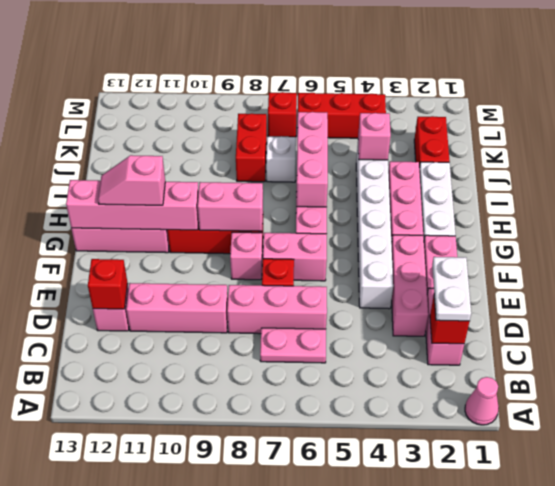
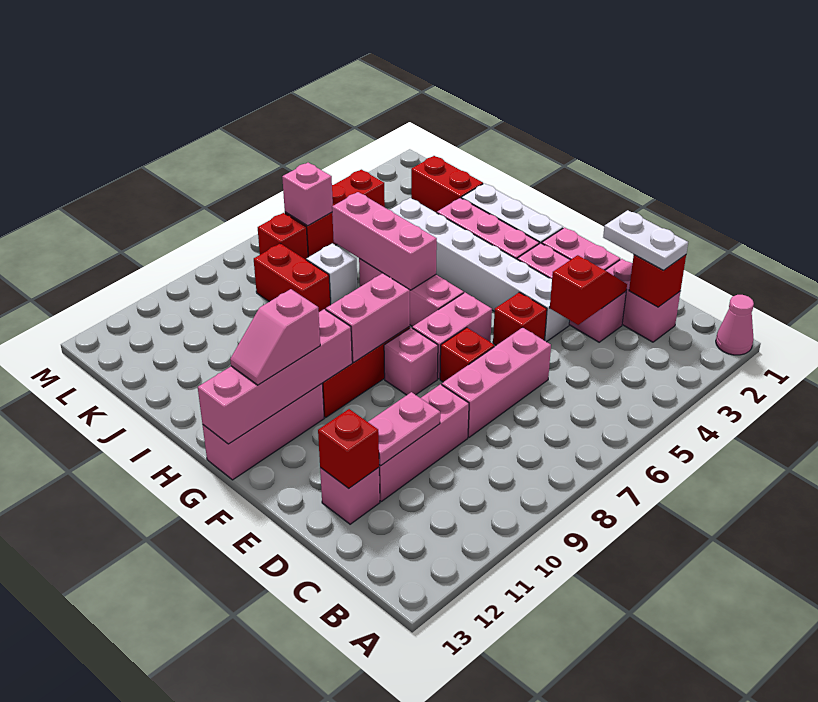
pink plate C6:C7 level 1 -> pink plate D10:D11 level 2
none -> red slope D3:D4 level 2 top 4
none -> red brick E5 level 1
pink brick J4 level 2 -> pink brick L6 level 2

